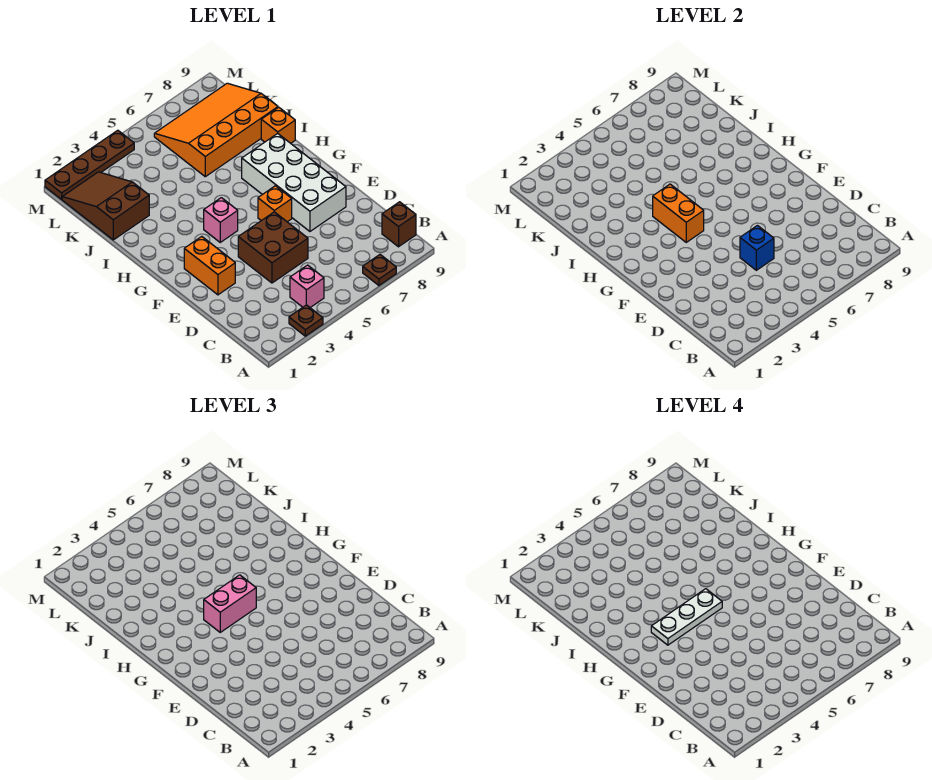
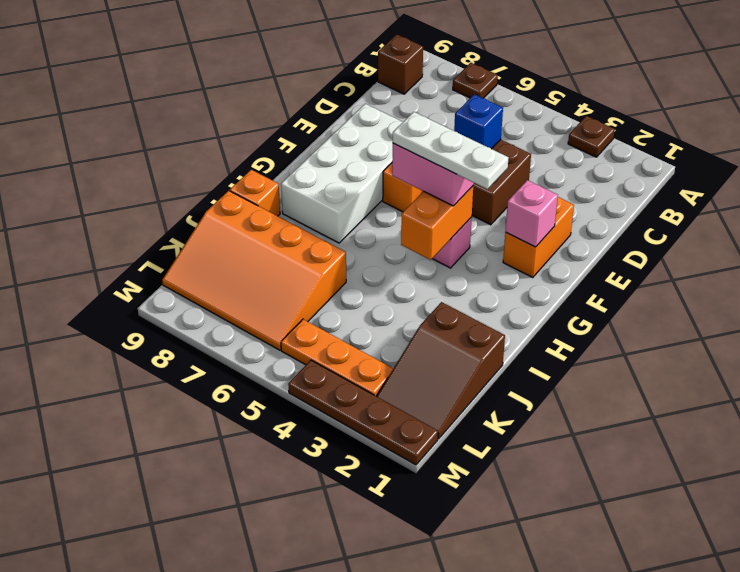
pink brick B4 level 1 -> pink brick F2 level 2
none -> orange plate L3:L5 level 1

